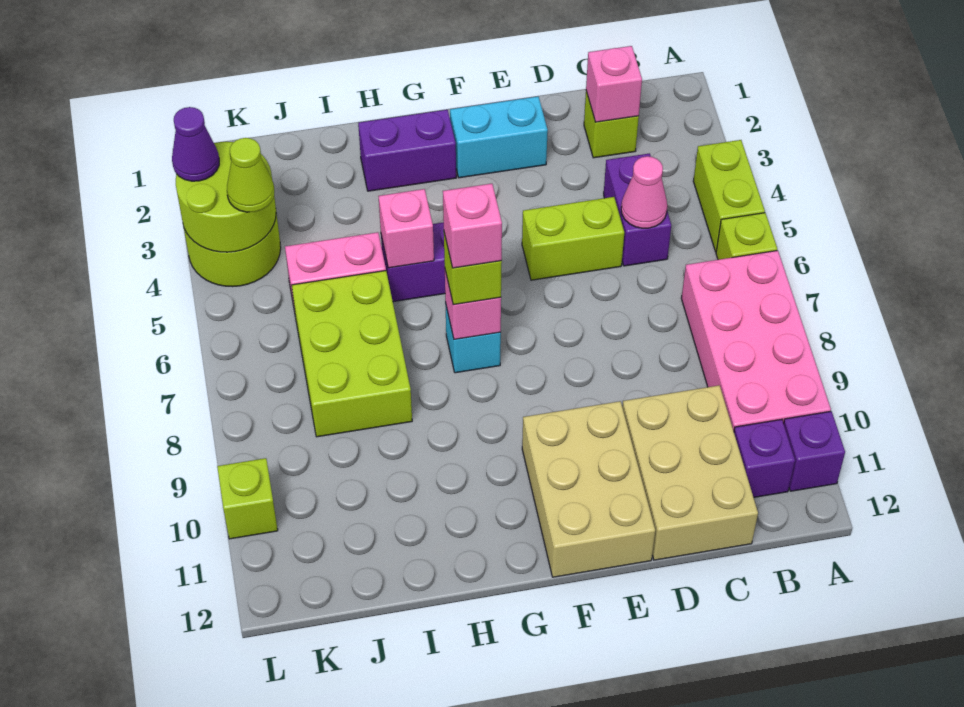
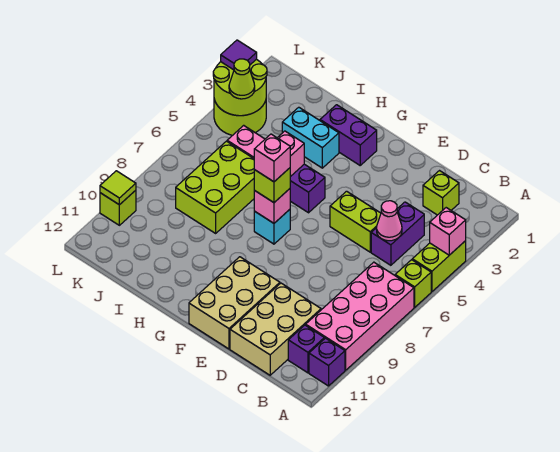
pink brick C2 level 2 -> pink brick A4 level 2
cyan brick E2:F2 level 1 -> cyan brick H3:I3 level 1
purple cone L3 level 3 -> purple tile L3 level 3
none -> lime tile L10 level 2

